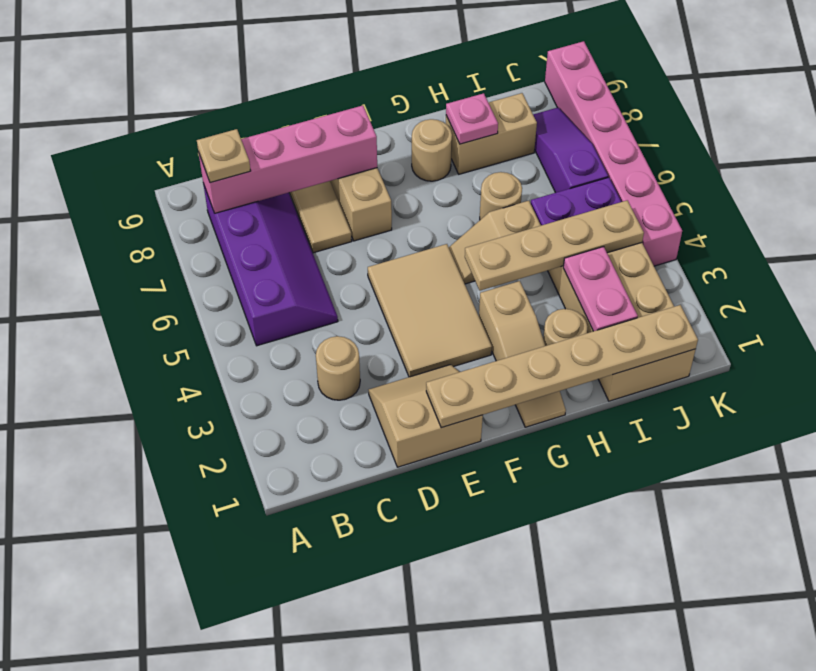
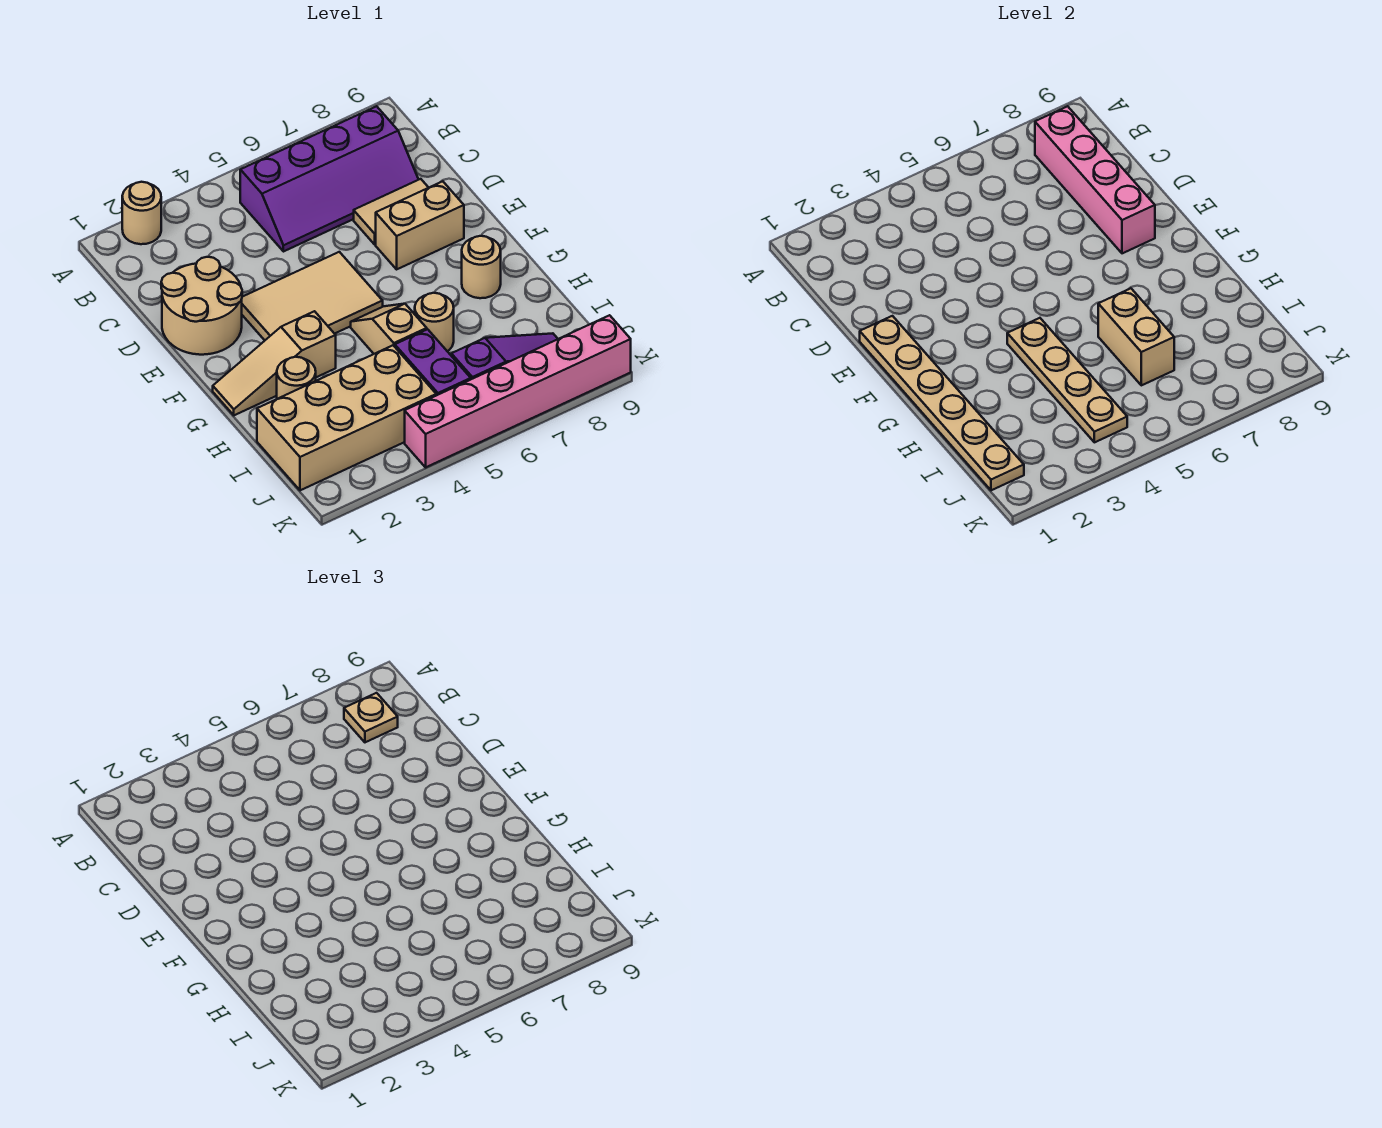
tan round brick C3 level 1 -> tan round brick A2 level 1
tan slope D1:E2 level 1 top 1 -> tan round brick D1:E2 level 1
tan brick H8:I8 level 1 -> tan brick H6:I6 level 2
pink plate H8 level 2 -> none
pink plate I2:I3 level 2 -> none

